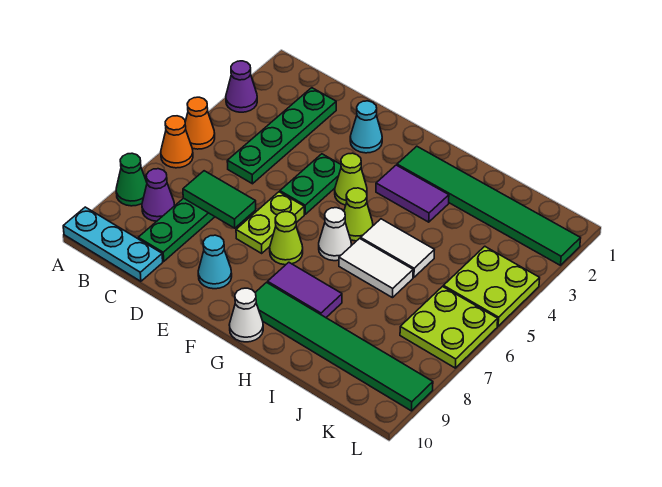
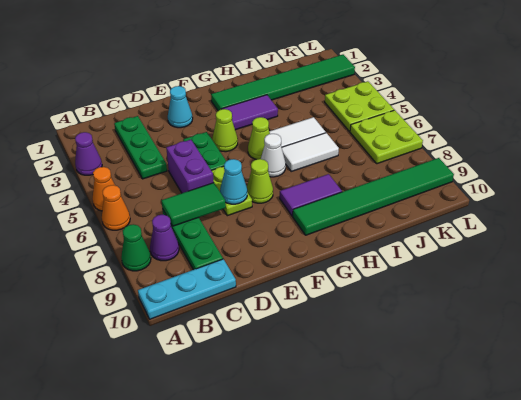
green plate C2:C5 level 1 -> green plate C2:C4 level 1
none -> purple brick D5:D6 level 1
cyan cone E9 level 1 -> cyan cone E7 level 2
white cone G10 level 1 -> none

